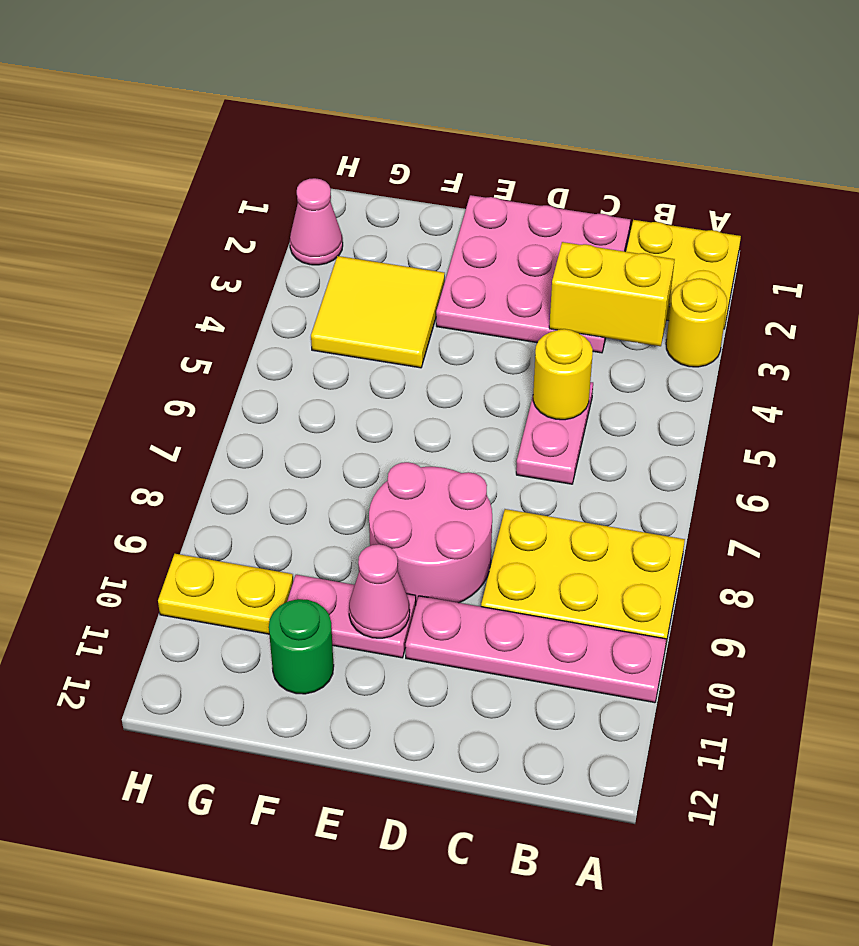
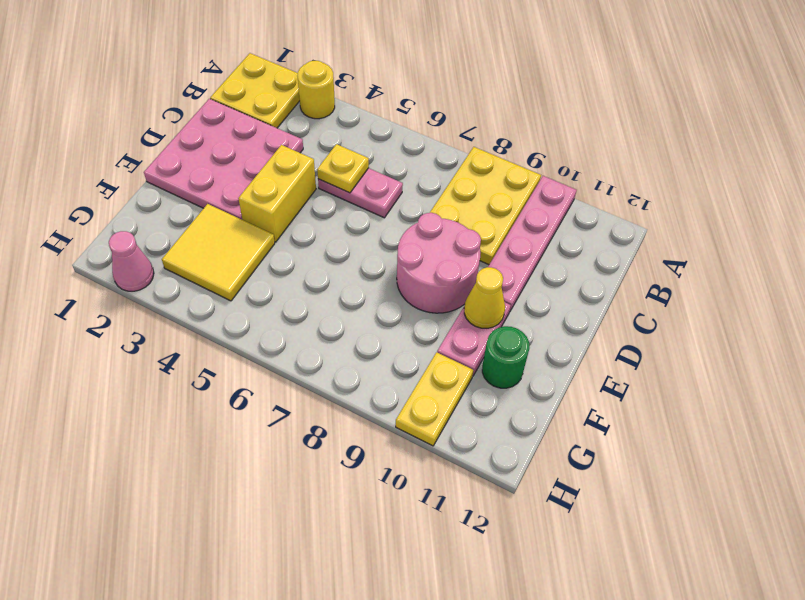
yellow brick B3:C3 level 2 -> yellow brick D4:E4 level 1
yellow round brick C5 level 2 -> yellow plate C5 level 2
pink cone E10 level 2 -> yellow cone E10 level 2

